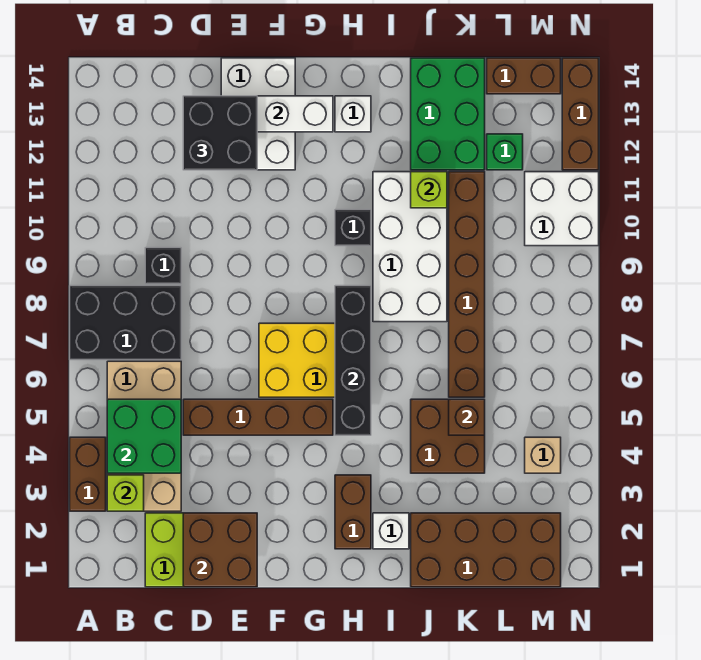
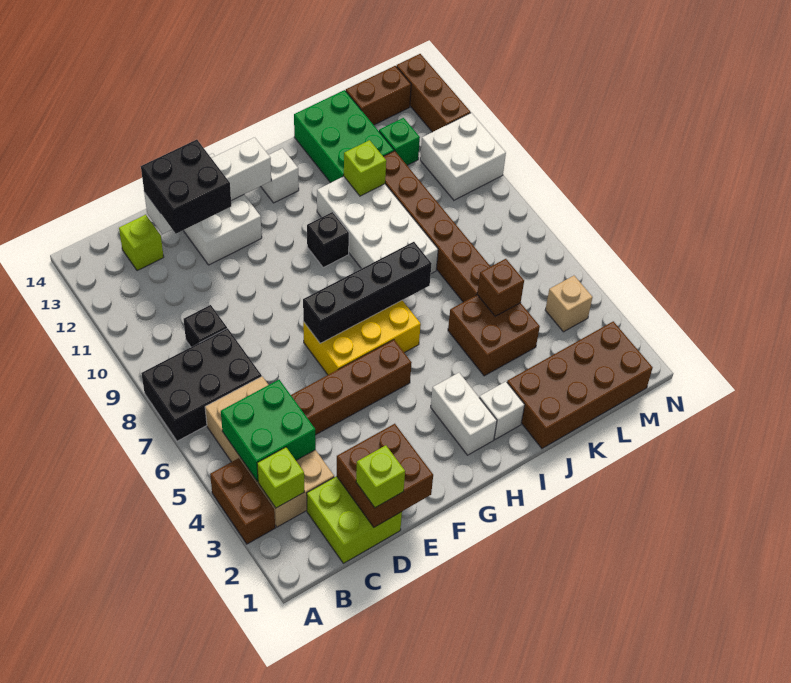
none -> lime brick C13 level 1
none -> lime brick D1 level 3
brown brick H2:H3 level 1 -> white brick H2:H3 level 1
black brick H5:H8 level 2 -> black brick F7:I7 level 2

